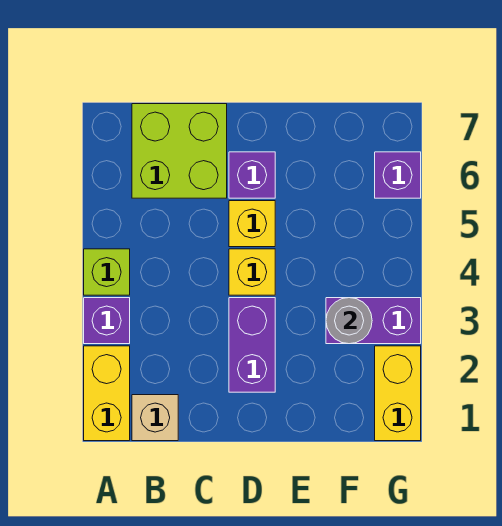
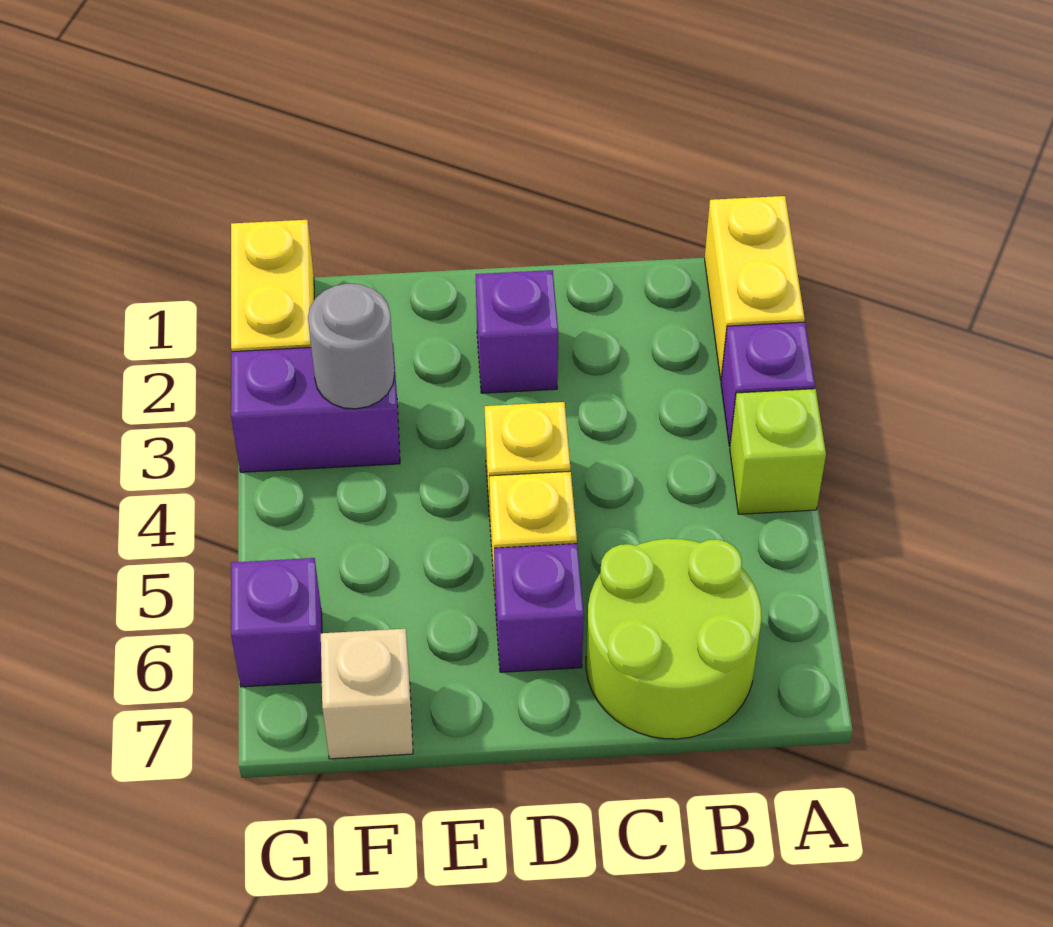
tan brick B1 level 1 -> tan brick F7 level 1
lime brick B6:C7 level 1 -> lime round brick B6:C7 level 1
purple brick D2:D3 level 1 -> purple brick D2 level 1

